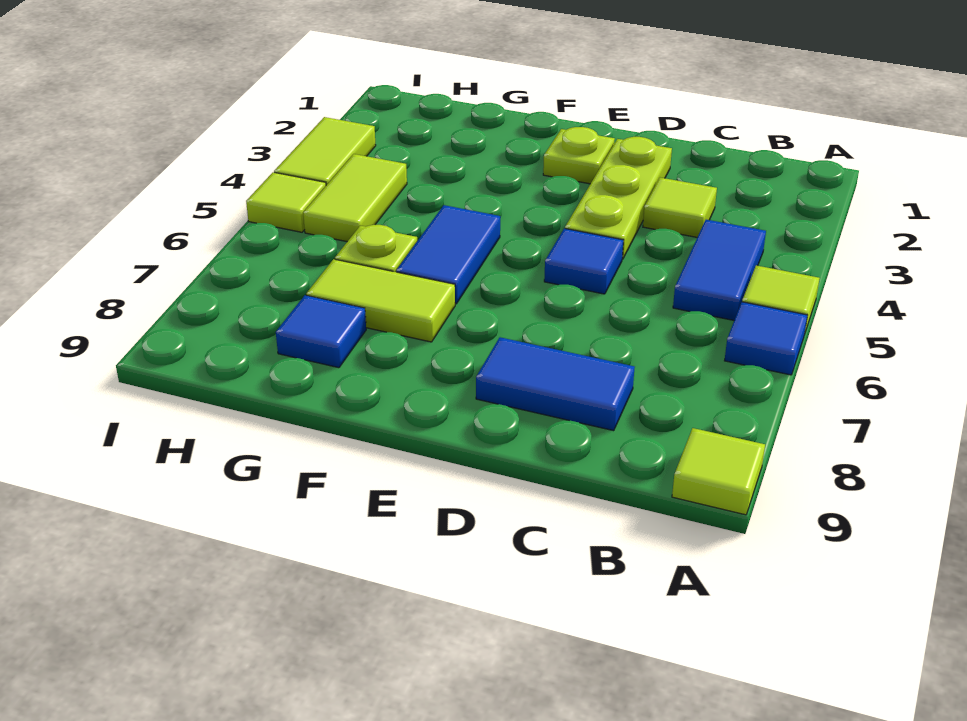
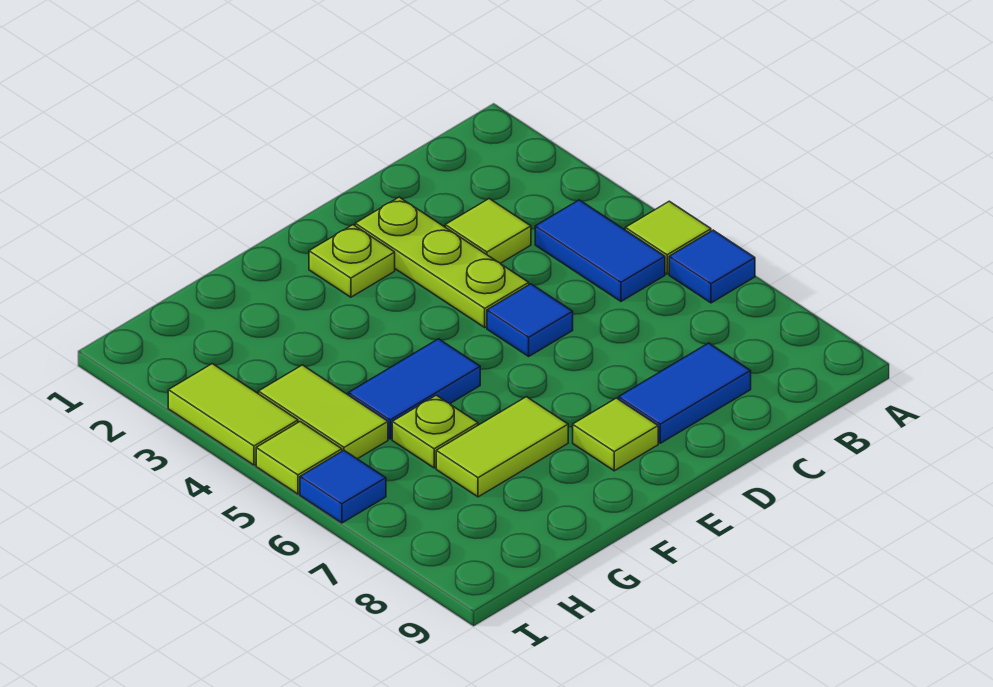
lime tile A9 level 1 -> lime tile E8 level 1
blue tile F5:F6 level 1 -> blue tile F5:G5 level 1
blue tile G8 level 1 -> blue tile I6 level 1

